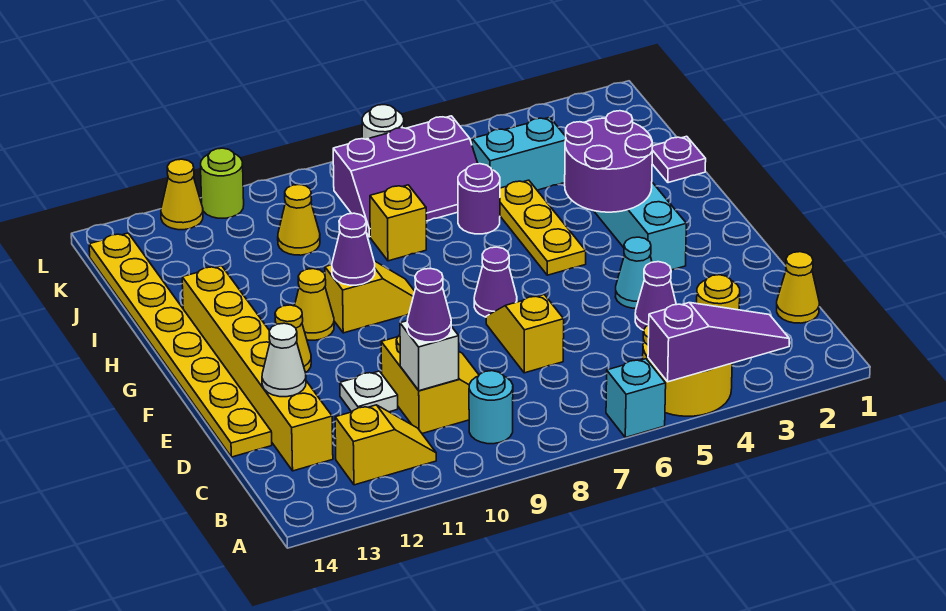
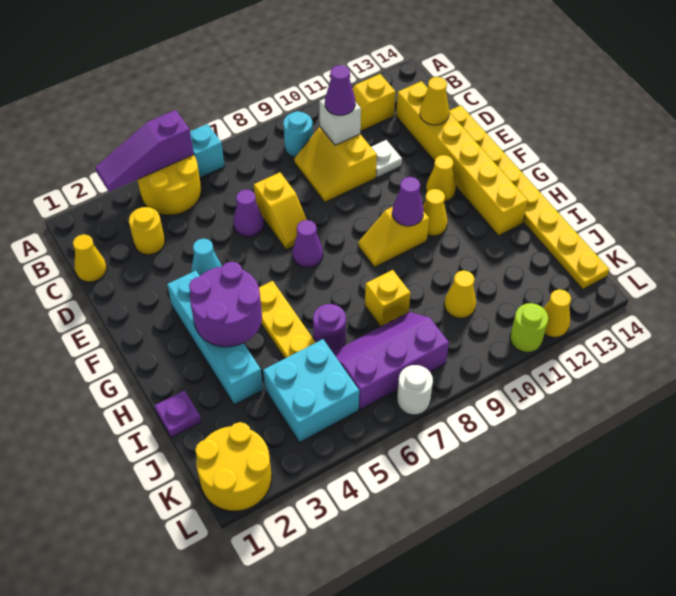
purple cone D4 level 1 -> purple cone D6 level 1
white cone D13 level 2 -> yellow cone D13 level 2
cyan brick J4:J5 level 1 -> cyan brick J4:K5 level 1
none -> yellow round brick K1:L2 level 1

